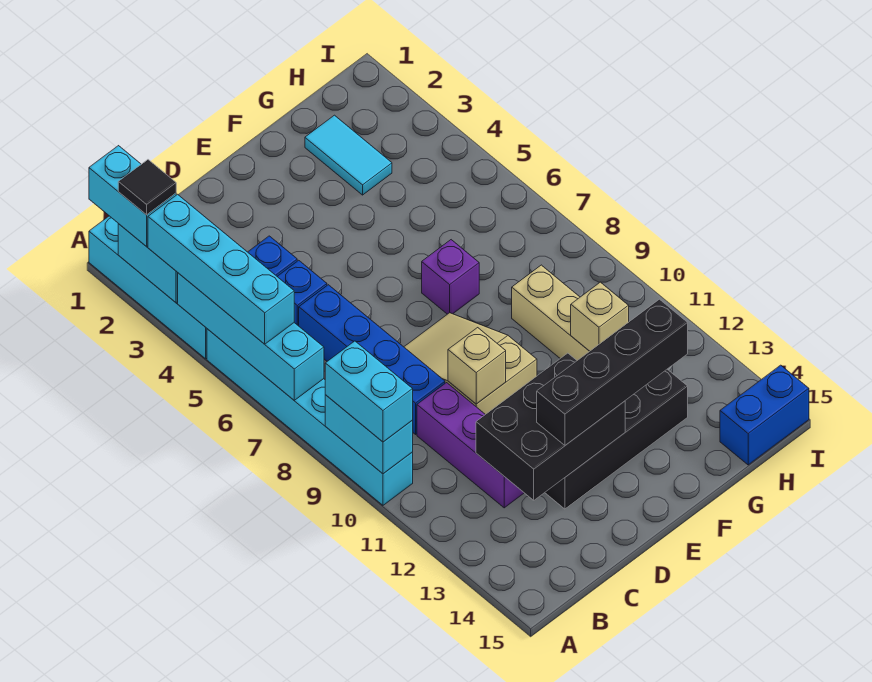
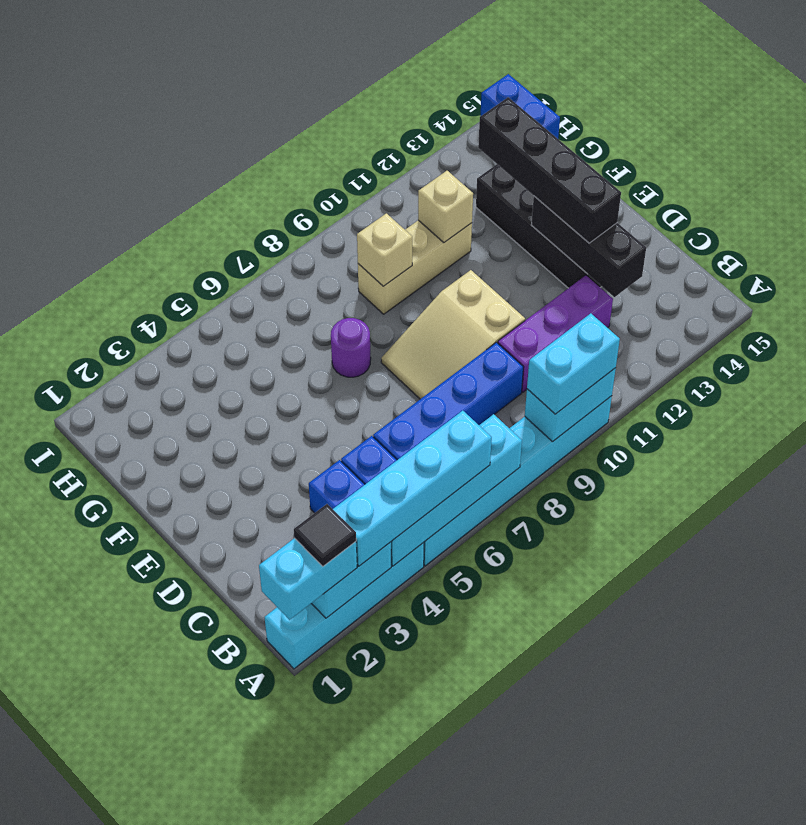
black brick C12:E13 level 2 -> black brick C13:E13 level 2
tan brick D10 level 2 -> tan brick G9 level 2
purple brick F7 level 1 -> purple round brick F7 level 1
cyan tile G2:G3 level 1 -> none

